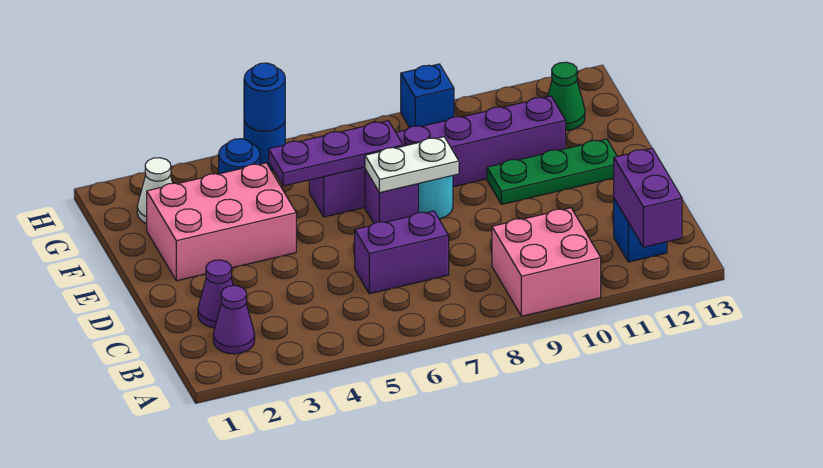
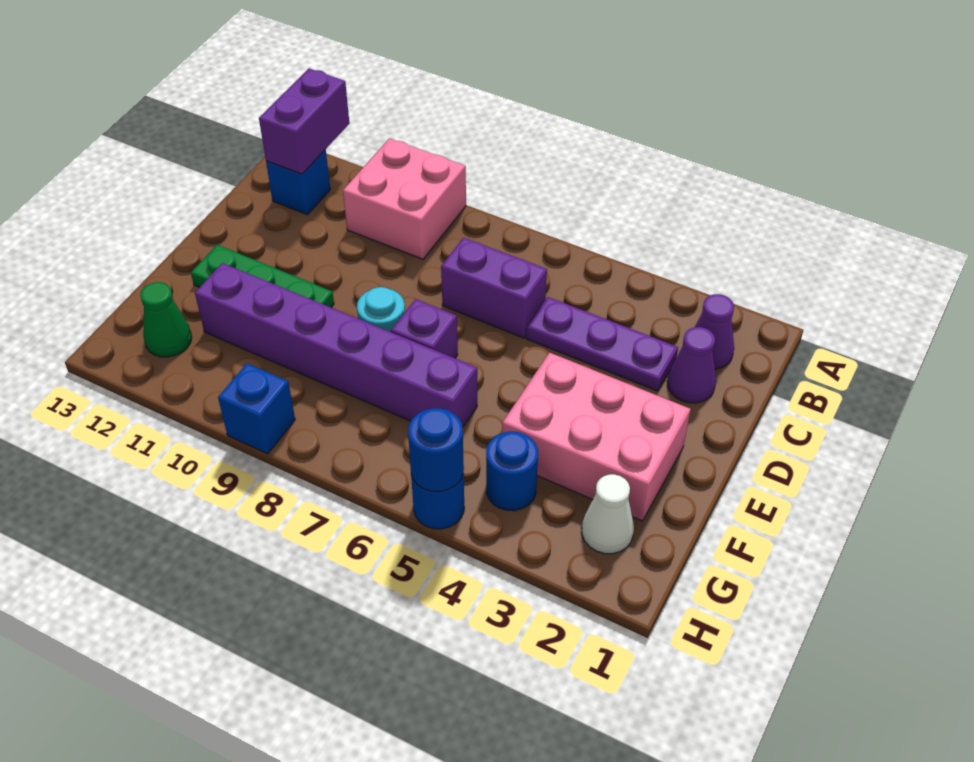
white plate E7:E8 level 2 -> none
purple plate F5:F7 level 2 -> purple plate C3:C5 level 1

